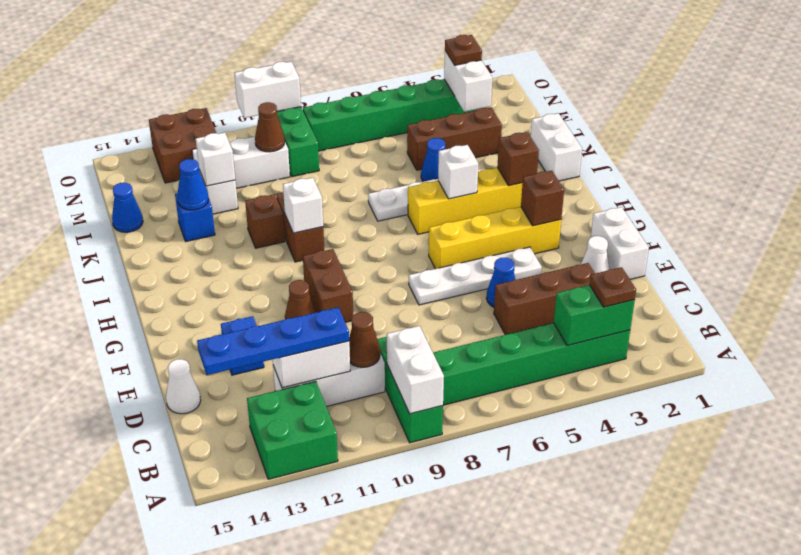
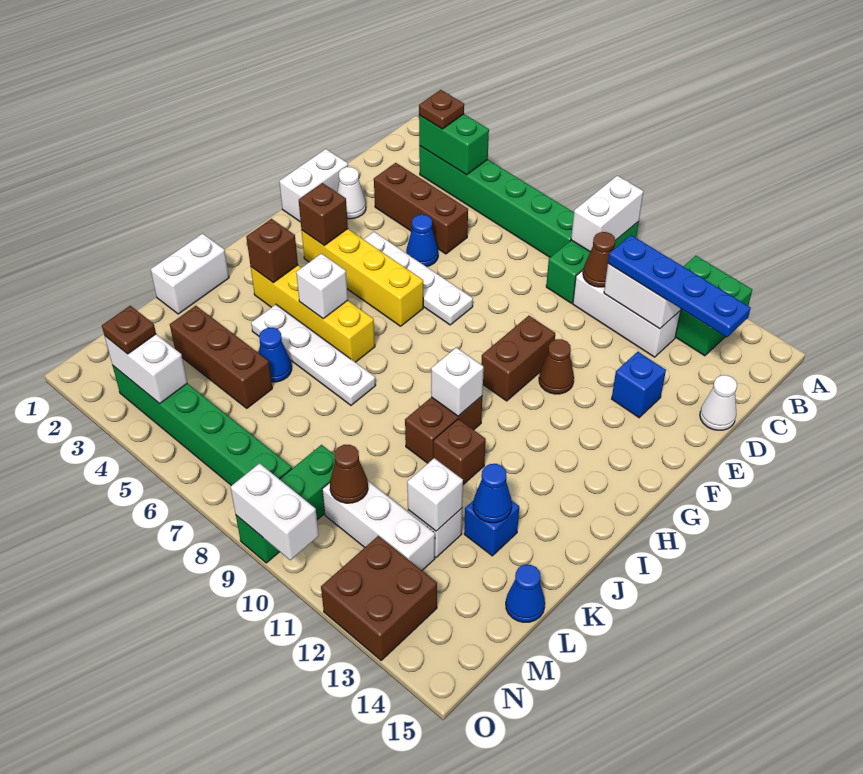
white brick M3:N3 level 2 -> white brick N3:N4 level 2

